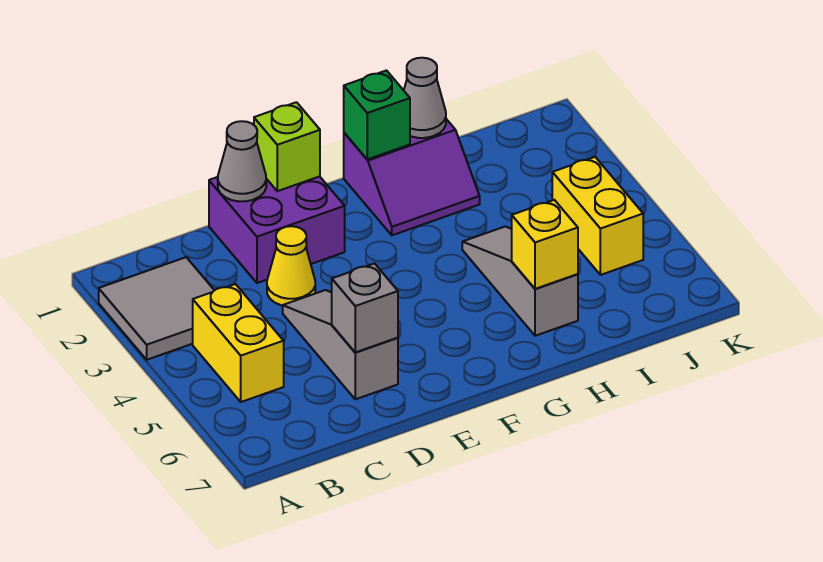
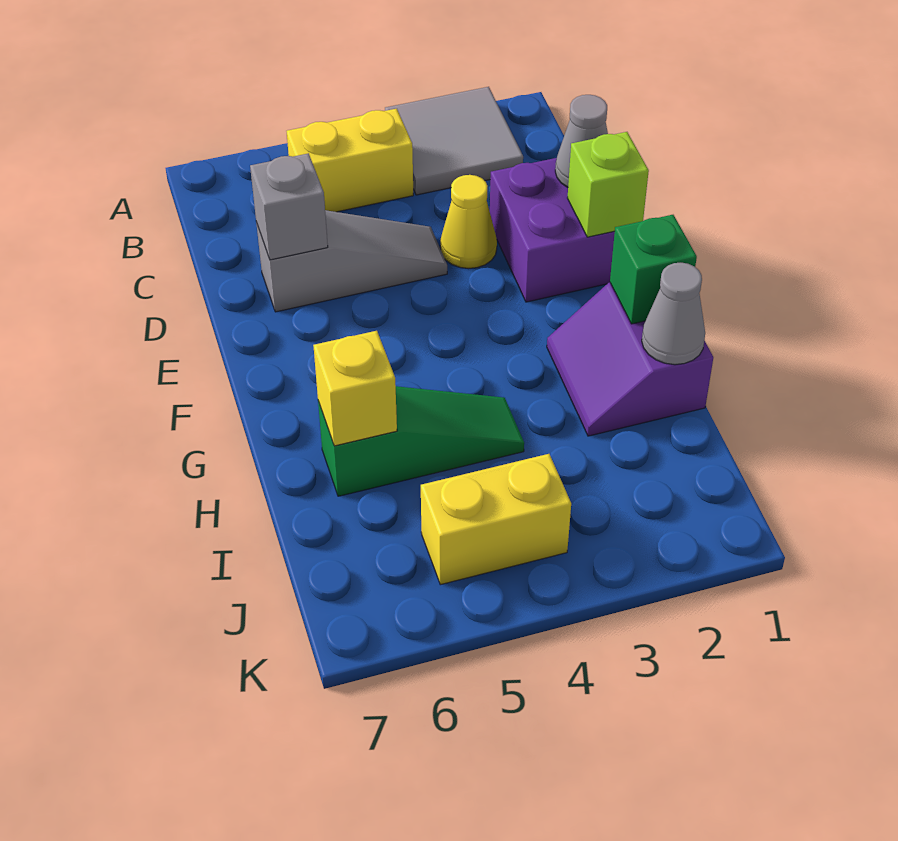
grey slope H4:H6 level 1 top 6 -> green slope H4:H6 level 1 top 6

